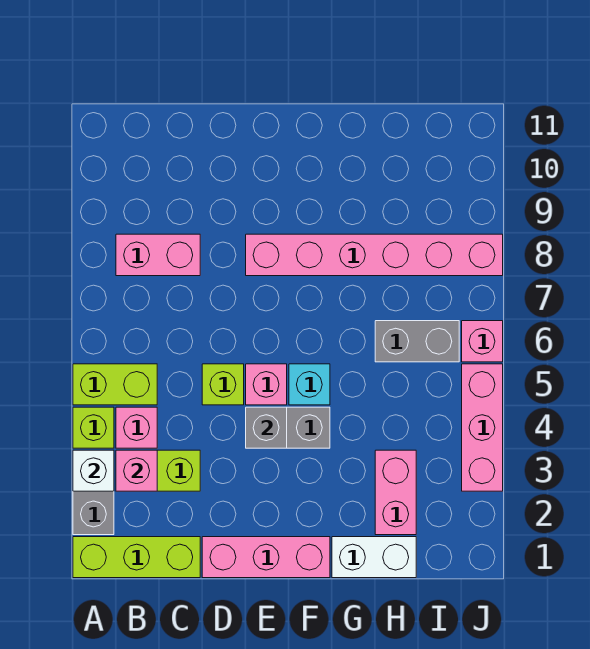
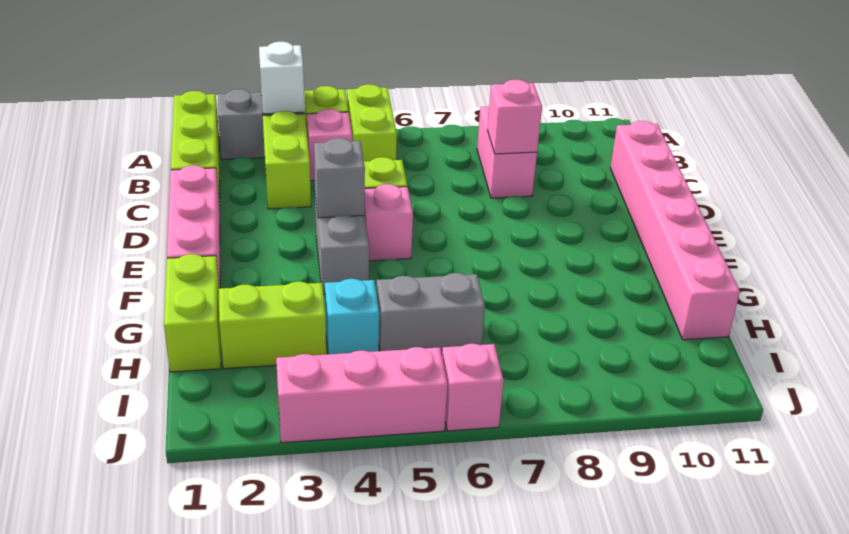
pink brick B3 level 2 -> pink brick C8 level 2
pink brick E8:J8 level 1 -> pink brick C11:H11 level 1
cyan brick F5 level 1 -> cyan brick H4 level 1
white brick G1:H1 level 1 -> lime brick G1:H1 level 1
pink brick H2:H3 level 1 -> lime brick H2:H3 level 1
grey brick H6:I6 level 1 -> grey brick H5:H6 level 1

